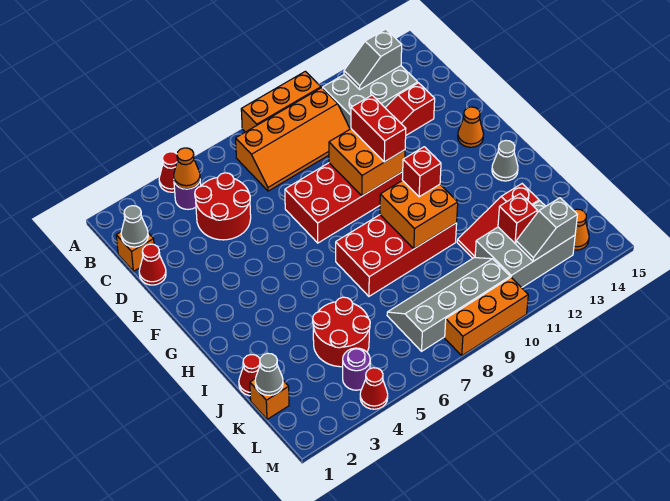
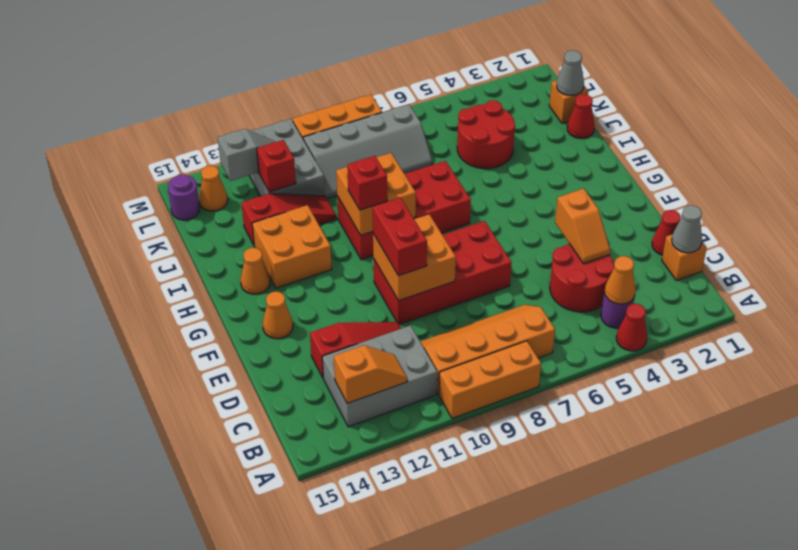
grey slope B12:B13 level 2 top 13 -> orange slope B12:B13 level 2 top 13
none -> orange slope D4:E4 level 2 top E
none -> orange brick H12:I13 level 1
grey cone H14 level 1 -> orange cone H14 level 1
grey brick K11:L13 level 1 -> grey brick K11:M12 level 1
purple round brick L4 level 1 -> purple round brick L15 level 1
red cone M4 level 1 -> none

